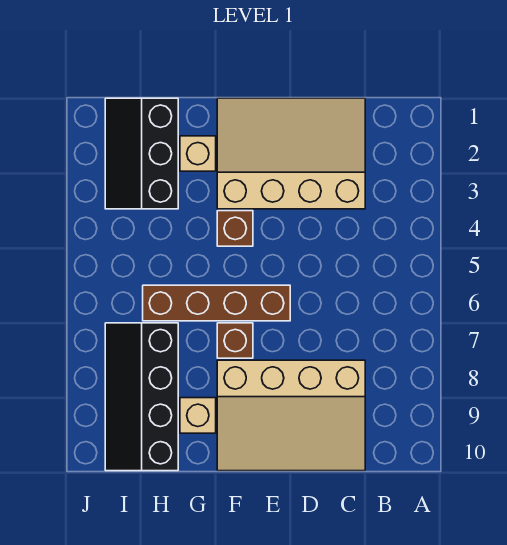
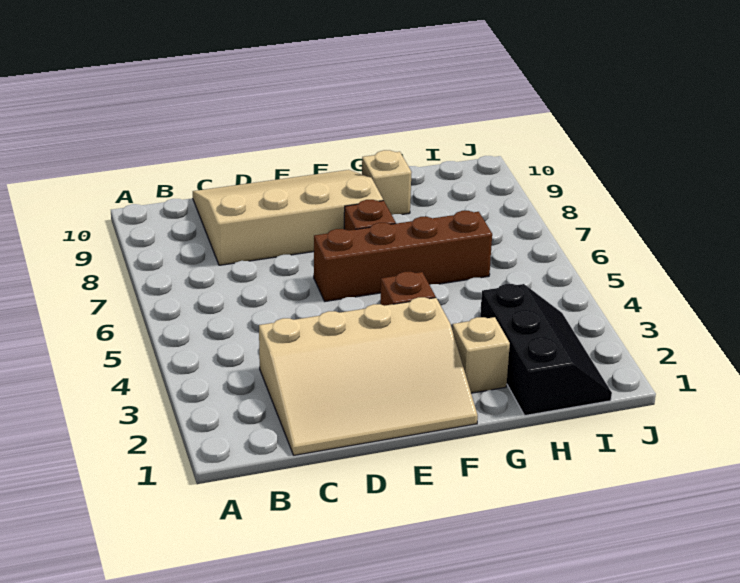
black slope H7:I10 level 1 top H -> none

